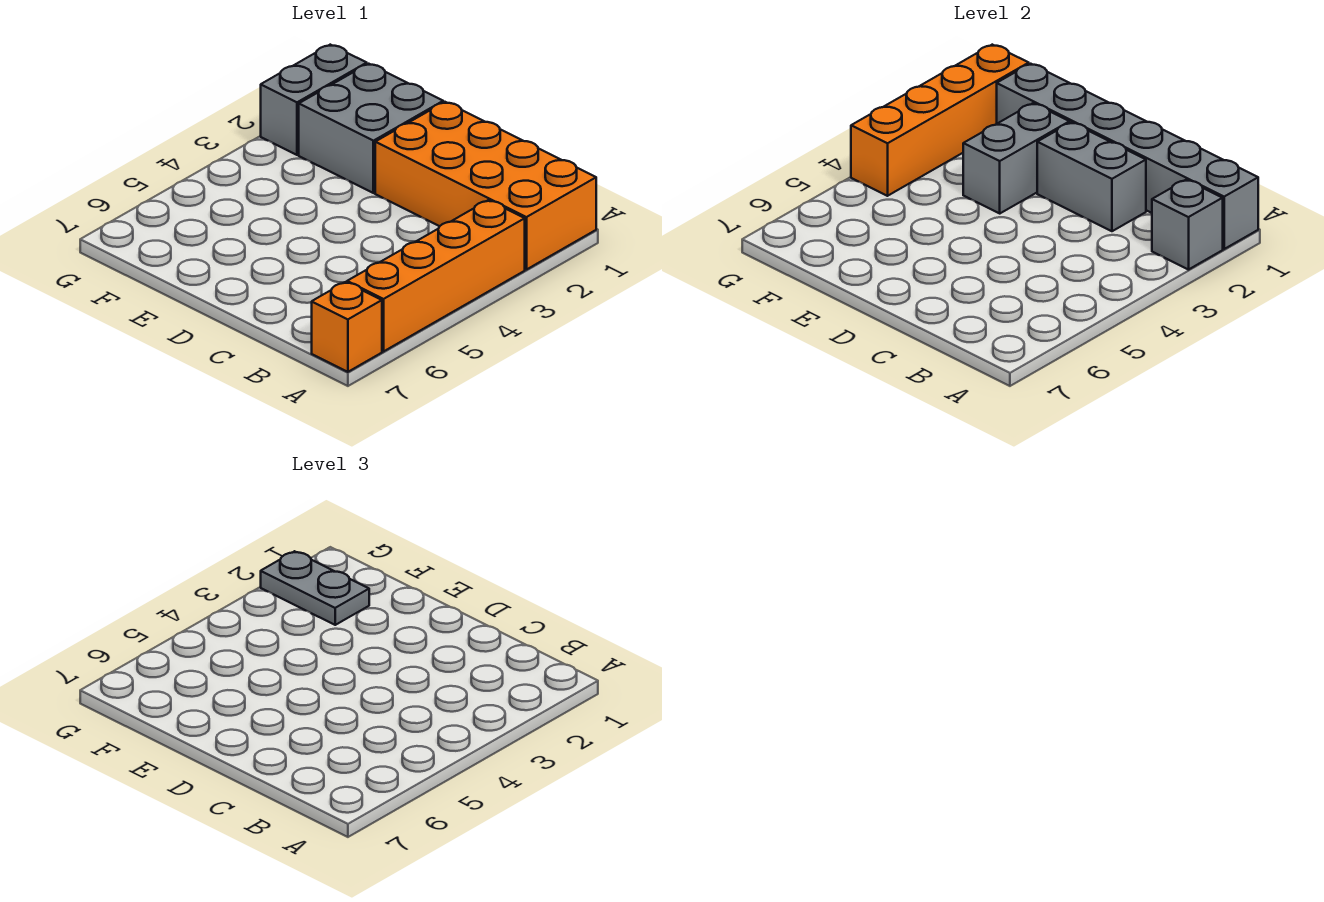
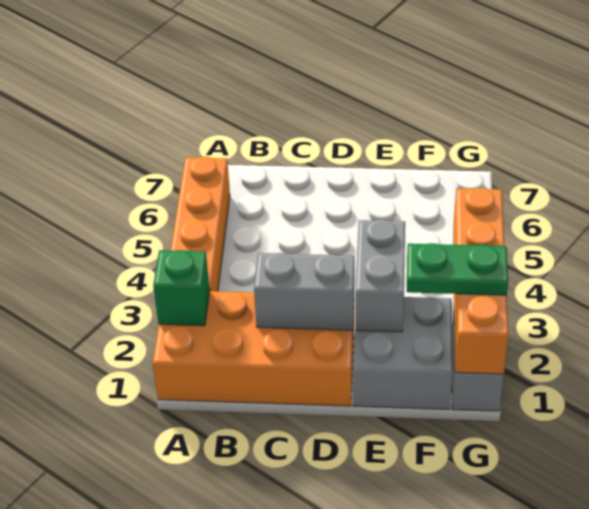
grey brick A1:F1 level 2 -> none
grey brick A2 level 2 -> green brick A2 level 2
orange brick A7 level 1 -> none
grey plate F2:G2 level 3 -> green plate F2:G2 level 3

